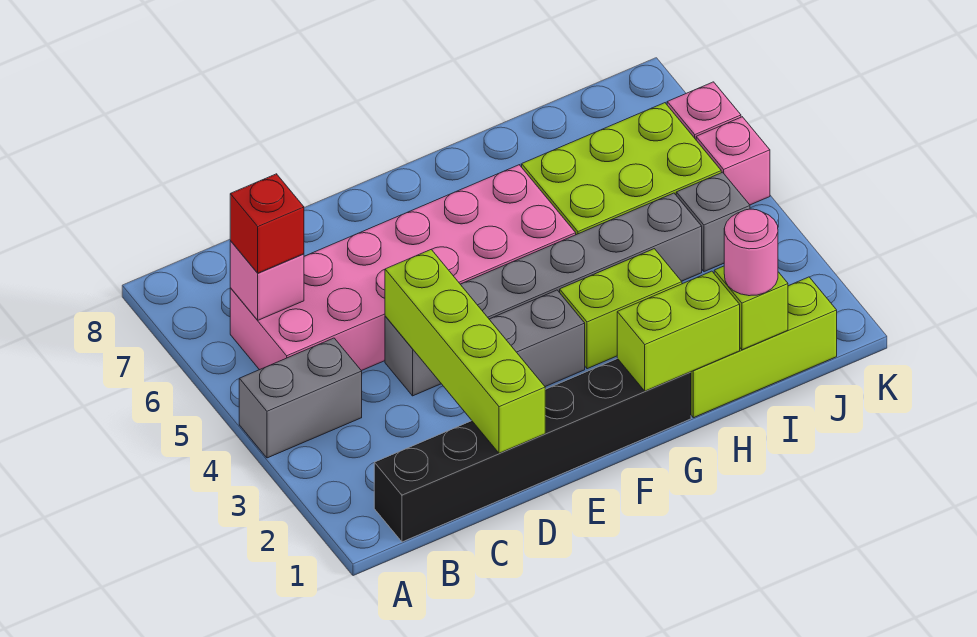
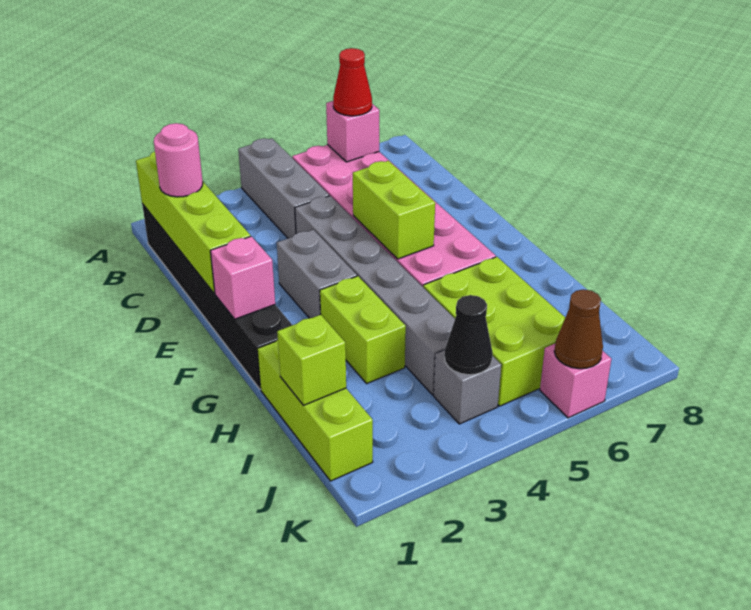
grey brick A4:B4 level 1 -> grey brick A4:C4 level 1
red brick B6 level 3 -> red cone B6 level 3
lime brick D1:D4 level 2 -> lime brick B1:E1 level 2
lime brick G1:H1 level 2 -> lime brick E5:F5 level 2
pink round brick I1 level 3 -> pink round brick C1 level 3
none -> black cone J4 level 2
pink brick K5 level 1 -> pink brick F1 level 2
none -> brown cone K6 level 2

